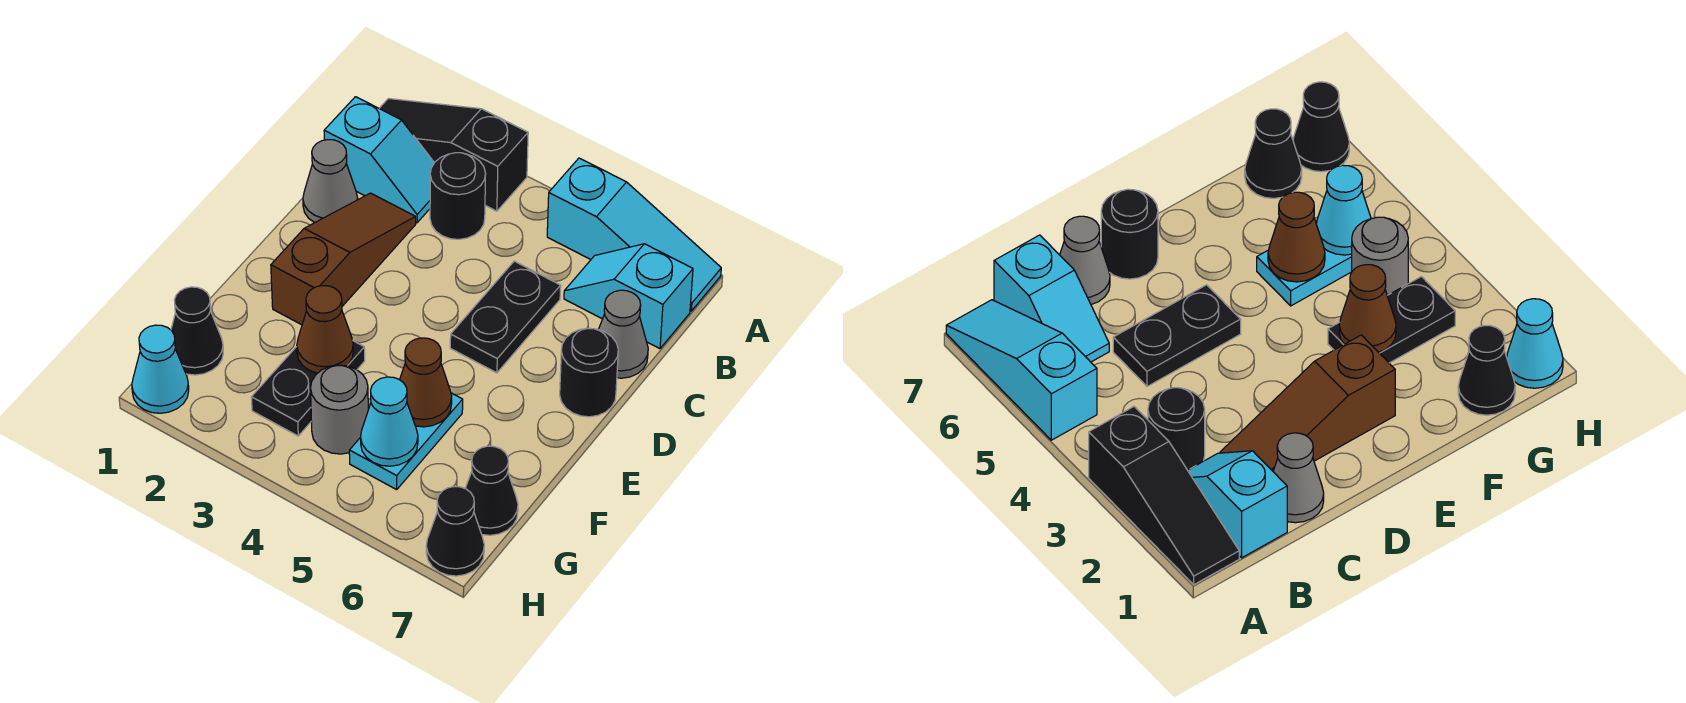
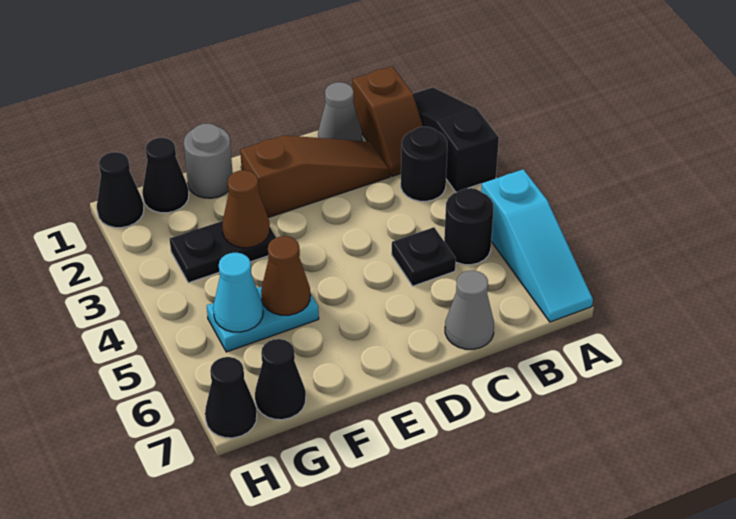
cyan slope B1:B2 level 1 top 1 -> brown slope B1:B2 level 1 top 1
cyan slope B6:B7 level 1 top 7 -> none
black plate C5:D5 level 1 -> black plate C5 level 1
black round brick D7 level 1 -> black round brick B5 level 1
grey round brick G4 level 1 -> grey round brick F1 level 1
cyan cone H1 level 1 -> black cone H1 level 1

